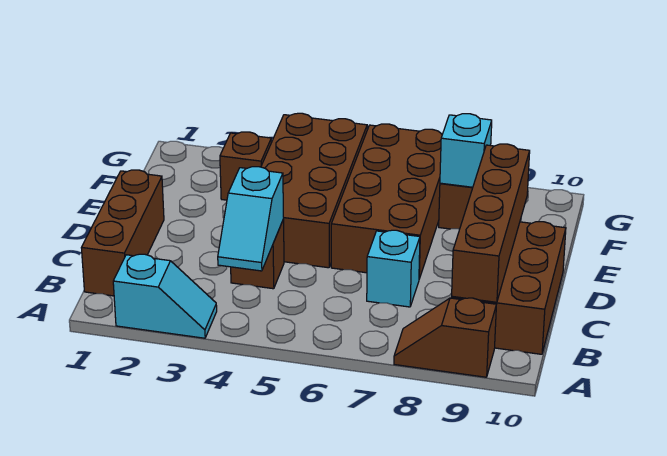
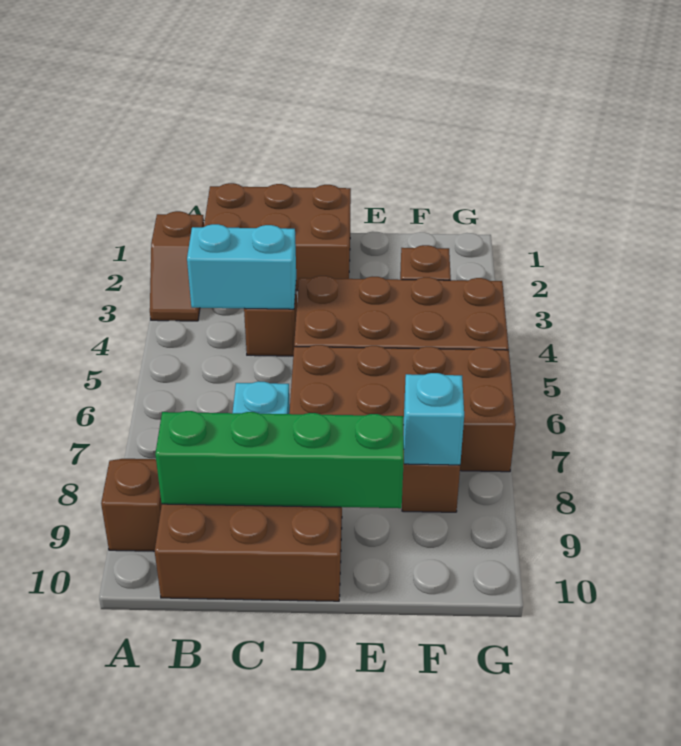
cyan slope A2:A3 level 1 top 2 -> brown slope A2:A3 level 1 top 2
brown brick B1:D1 level 1 -> brown brick B1:D2 level 1
cyan slope B4:C4 level 2 top C -> cyan brick B4:C4 level 2
brown brick B9:E9 level 2 -> green brick B9:E9 level 2

